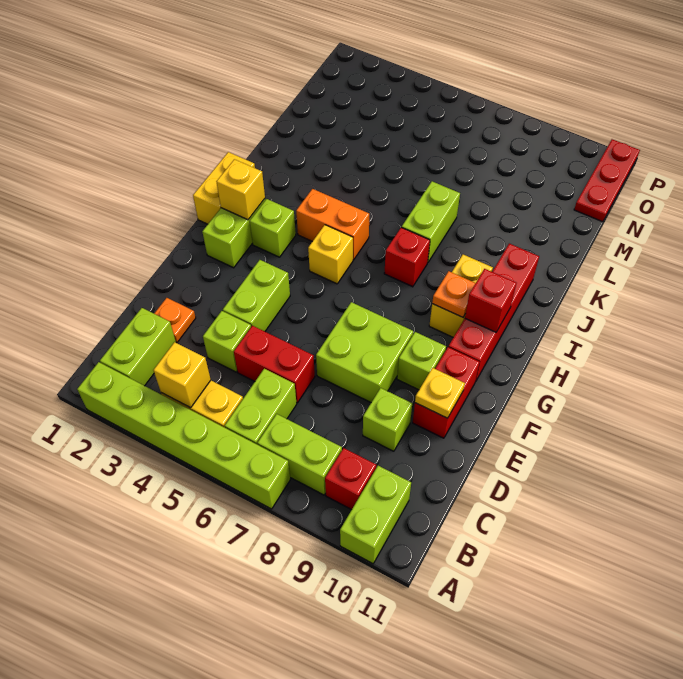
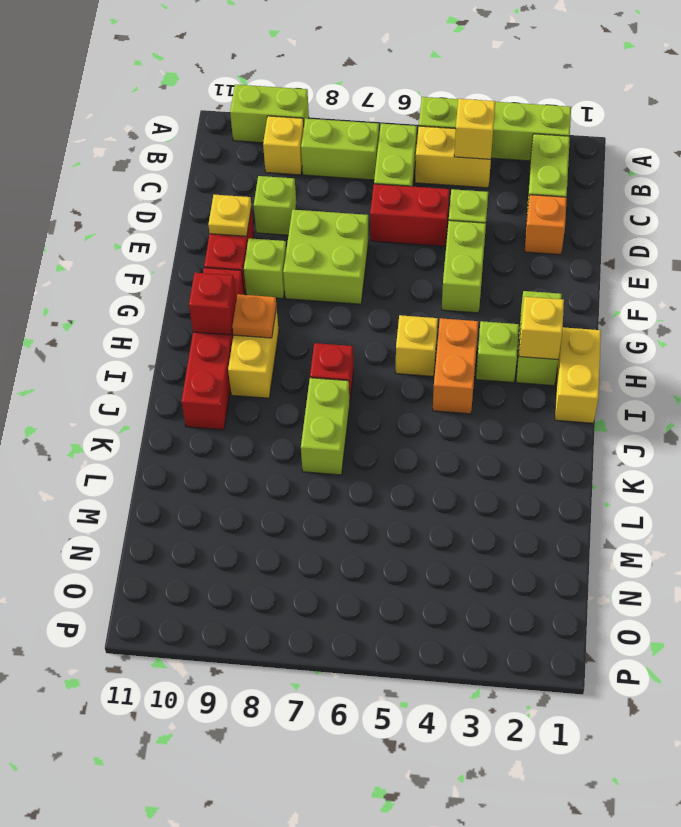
lime brick A2:A7 level 1 -> lime brick A2:A5 level 1
lime brick A10:B10 level 1 -> lime brick A9:A10 level 1
red brick B9 level 1 -> yellow brick B9 level 1
orange plate D2 level 1 -> orange brick D2 level 1
orange brick I4:I5 level 1 -> orange brick H4:I4 level 1
red plate N11:P11 level 1 -> none

